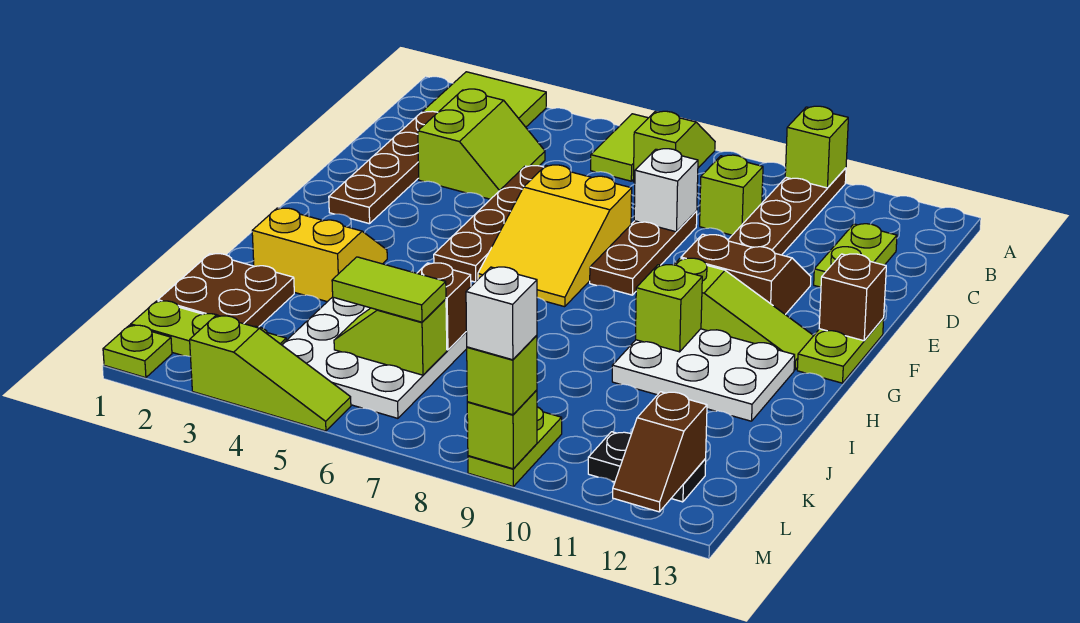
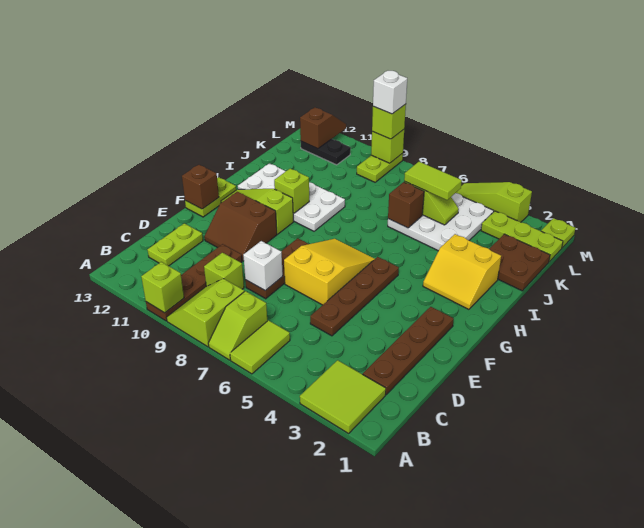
lime slope C3:D4 level 1 top 3 -> lime slope A8:B9 level 1 top 8
white plate H10:I12 level 1 -> white plate H9:I12 level 1

